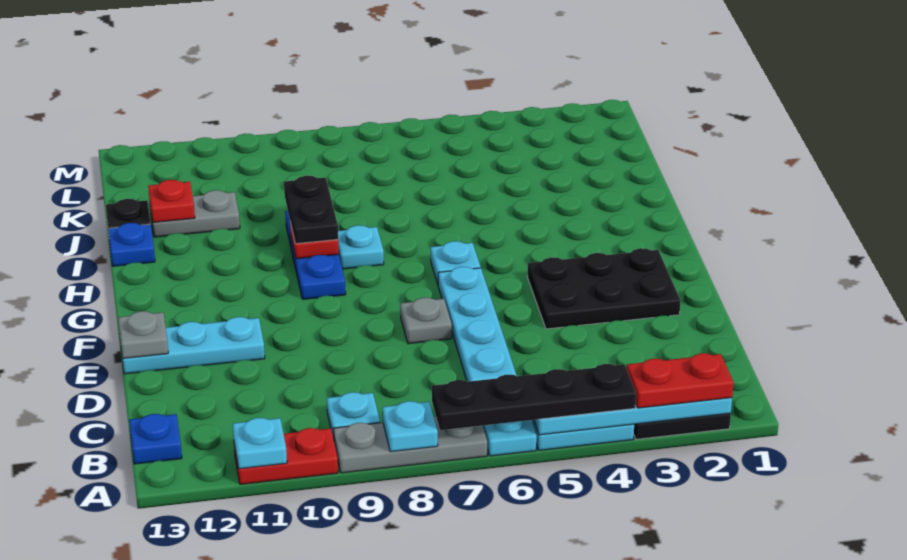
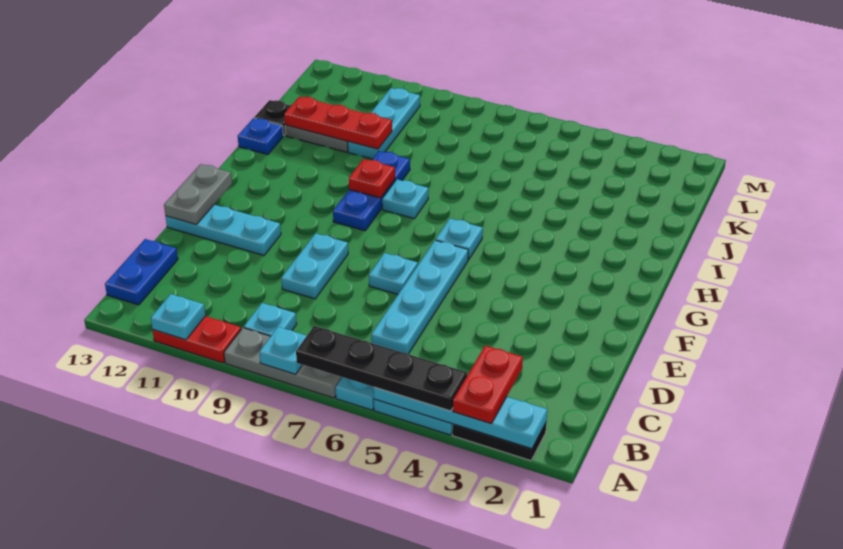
red plate A2:A3 level 3 -> red plate A3:B3 level 3
blue plate B13 level 1 -> blue plate B13:C13 level 1
none -> cyan plate D9:E9 level 1
black plate E2:F4 level 1 -> none
grey plate E7 level 1 -> cyan plate E7 level 1
grey plate E13 level 2 -> grey plate E13:F13 level 2
black plate H9:I9 level 3 -> none
none -> cyan plate J10:L10 level 1
red plate J12 level 2 -> red plate J10:J12 level 2

